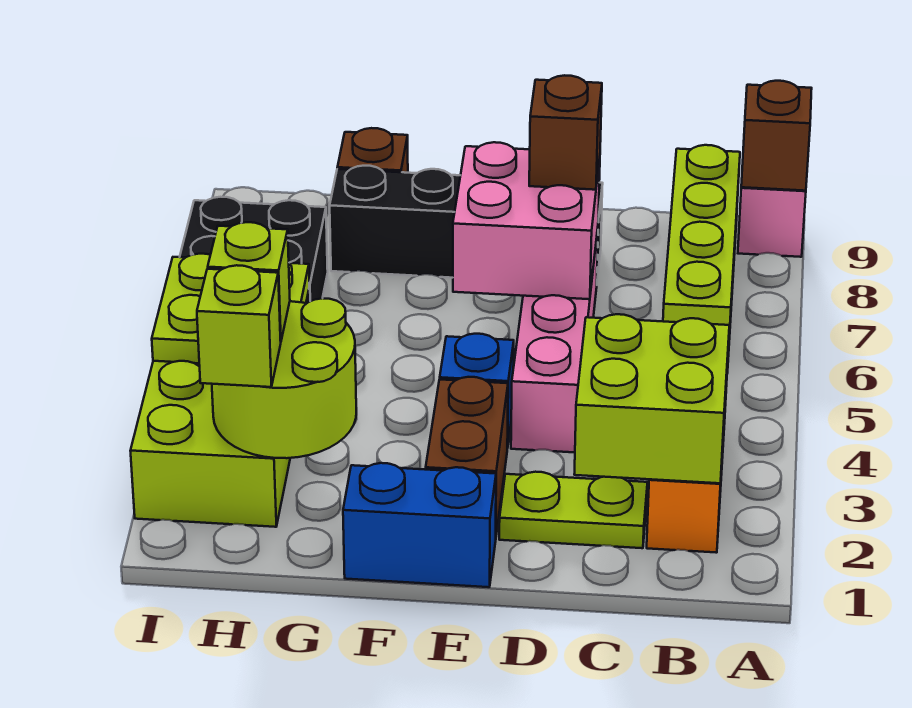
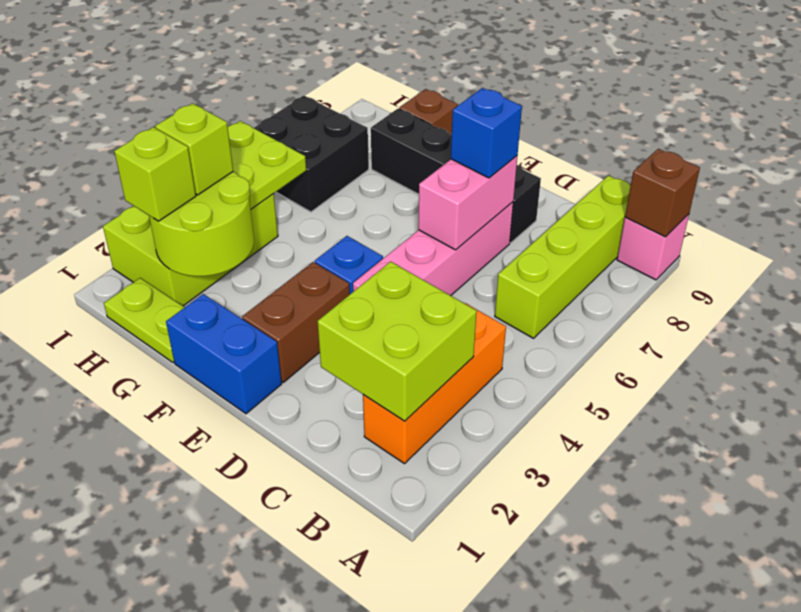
lime plate C2:D2 level 1 -> lime plate G1:H1 level 1
pink brick D6:E7 level 2 -> pink brick D6:D7 level 2
brown brick D7 level 3 -> blue brick D7 level 3

